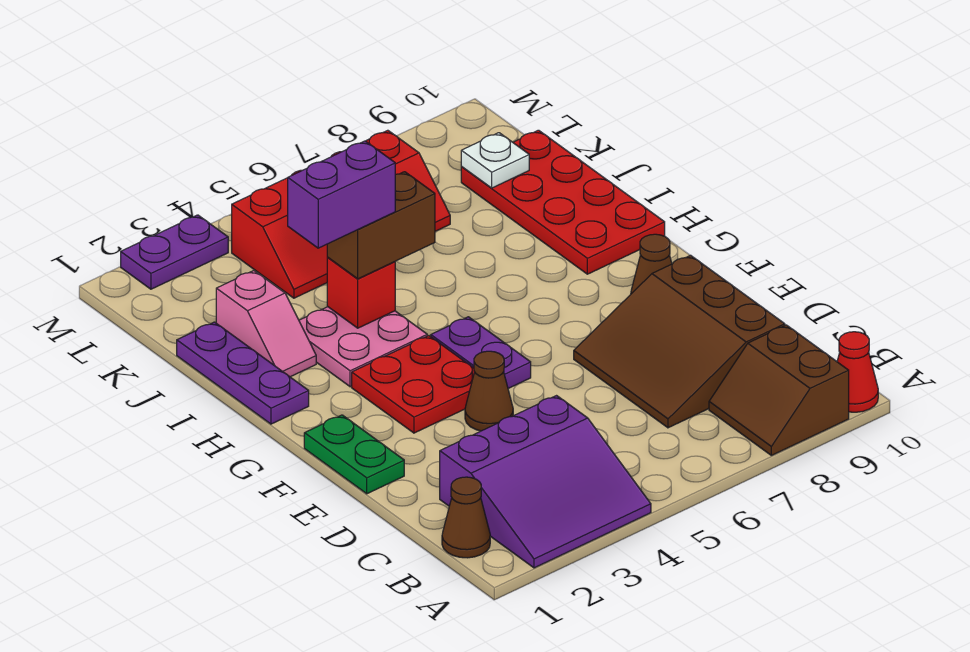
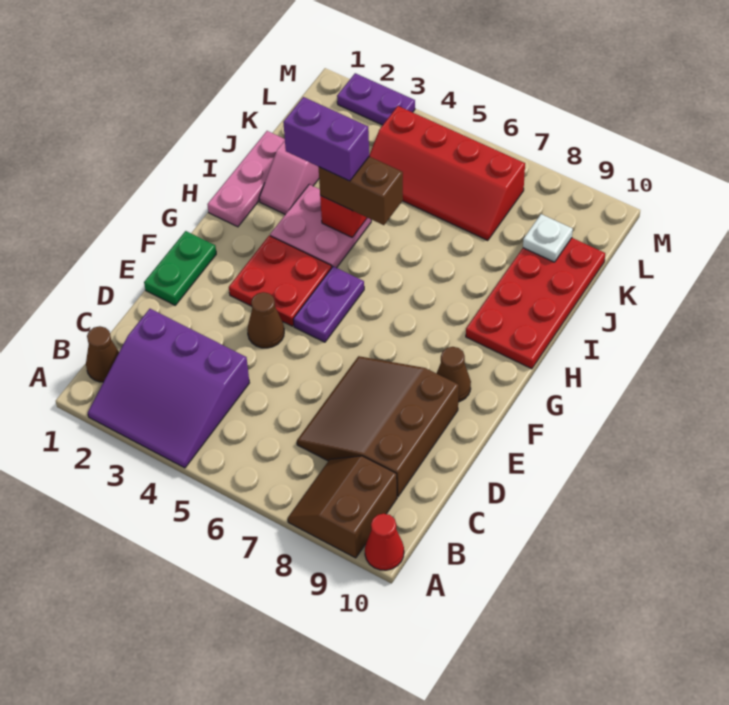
purple plate H1:J1 level 1 -> pink plate H1:J1 level 1

